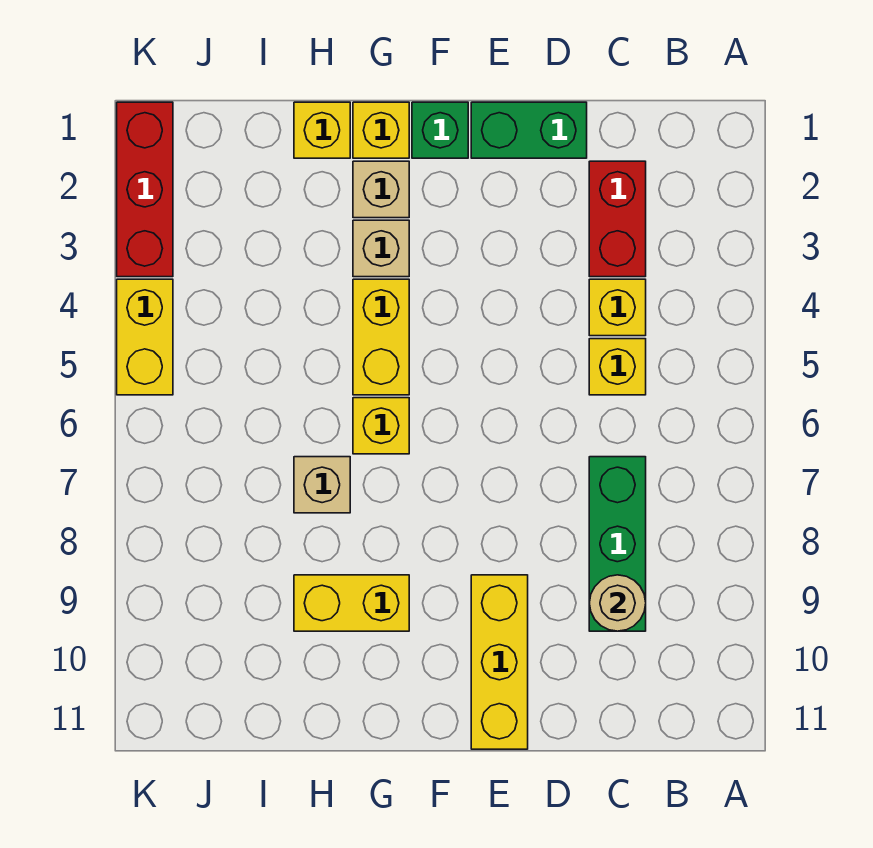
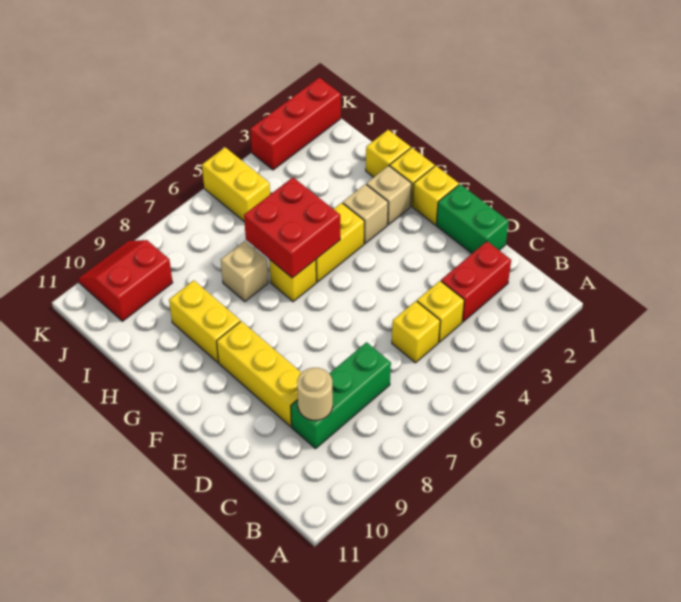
yellow brick E9:E11 level 1 -> yellow brick D9:F9 level 1
green brick F1 level 1 -> yellow brick F1 level 1
none -> red brick G5:H6 level 2
none -> red slope J9:K10 level 1 top J
yellow brick K4:K5 level 1 -> yellow brick J5:K5 level 1

